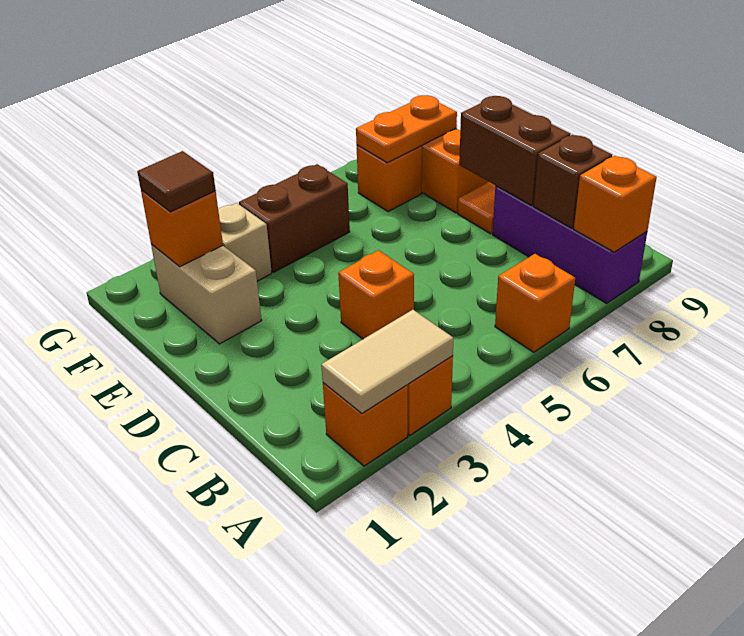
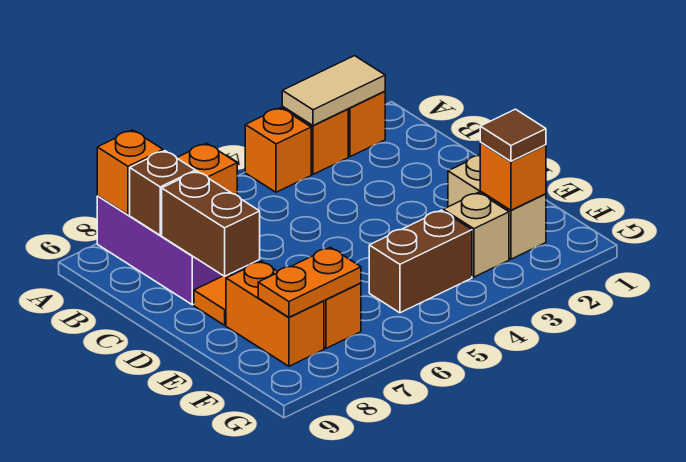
orange brick C4 level 1 -> orange brick A4 level 1

